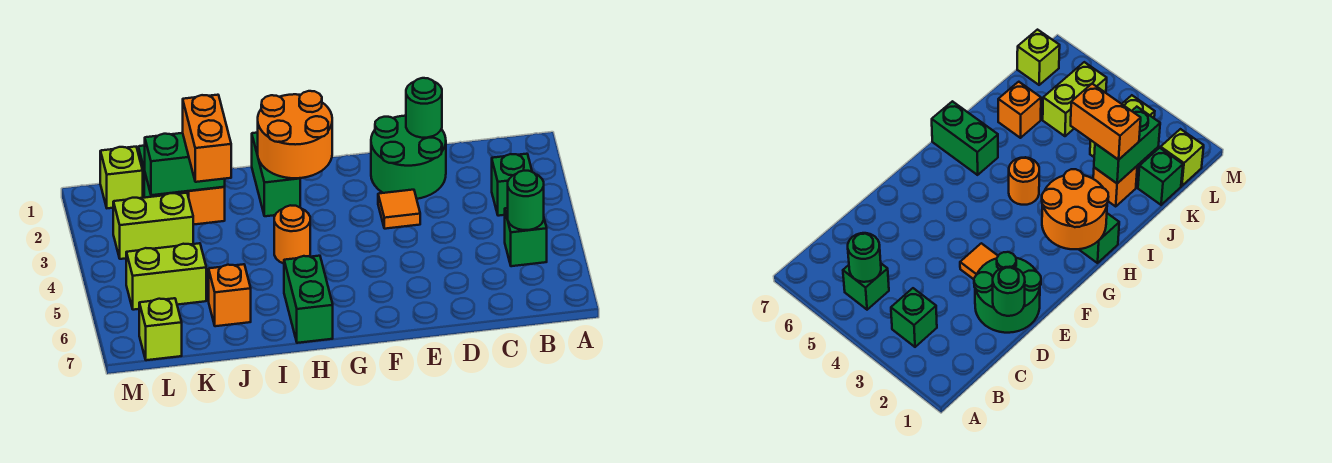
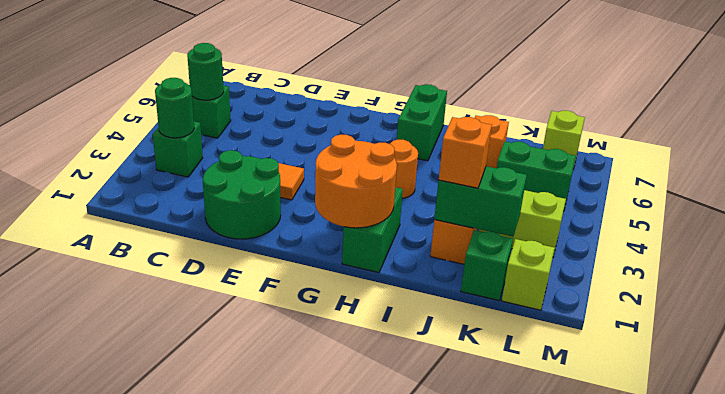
green round brick D1 level 2 -> green round brick B3 level 2
orange brick J2:J3 level 3 -> orange brick J2 level 3
lime brick K5:L5 level 1 -> green brick K5:L5 level 1

